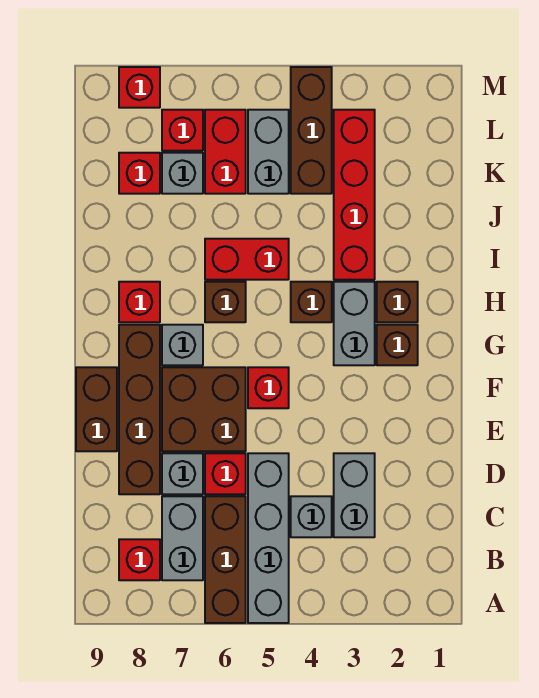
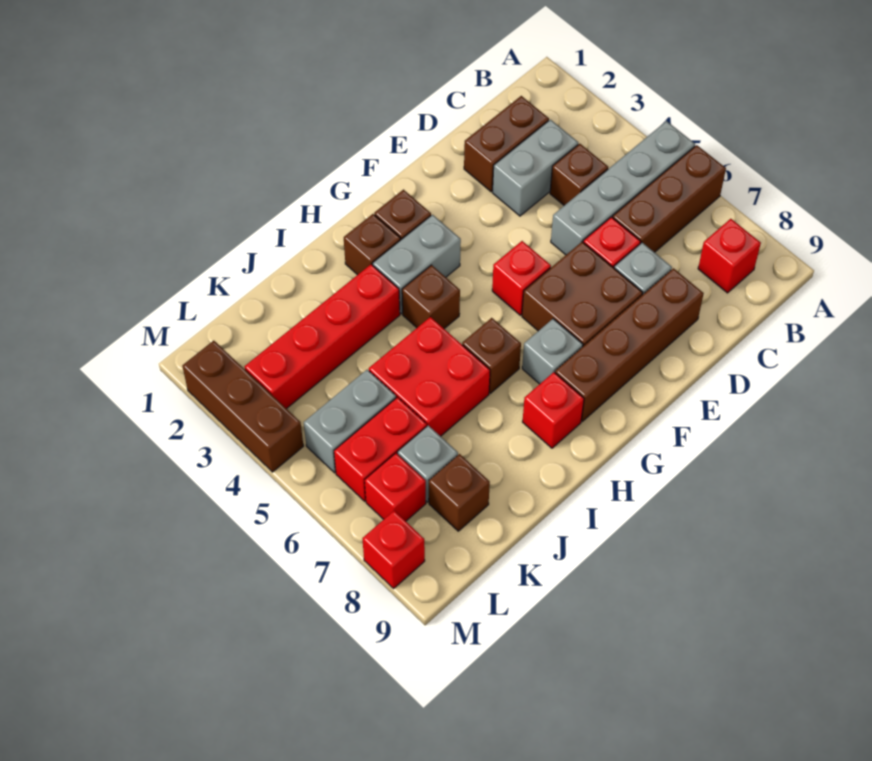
grey brick B7:C7 level 1 -> none
grey brick C4 level 1 -> brown brick C4 level 1
brown brick E9:F9 level 1 -> brown brick C2:D2 level 1
red brick I5:I6 level 1 -> red brick I5:J6 level 1
brown brick K4:M4 level 1 -> brown brick M2:M4 level 1
red brick K8 level 1 -> brown brick K8 level 1

